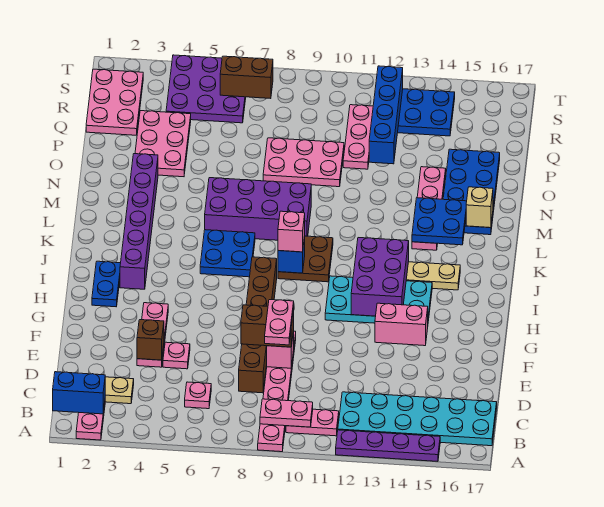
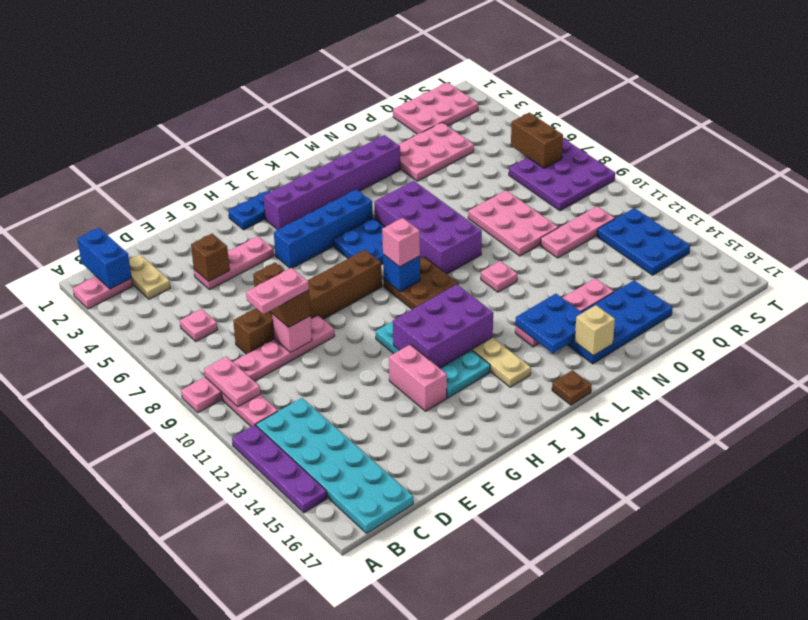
pink plate E5 level 1 -> pink plate M11 level 1
none -> brown plate K17 level 1
blue brick P12:S12 level 2 -> blue brick H5:K5 level 1
purple plate R4:T6 level 1 -> purple plate R7:T9 level 1

